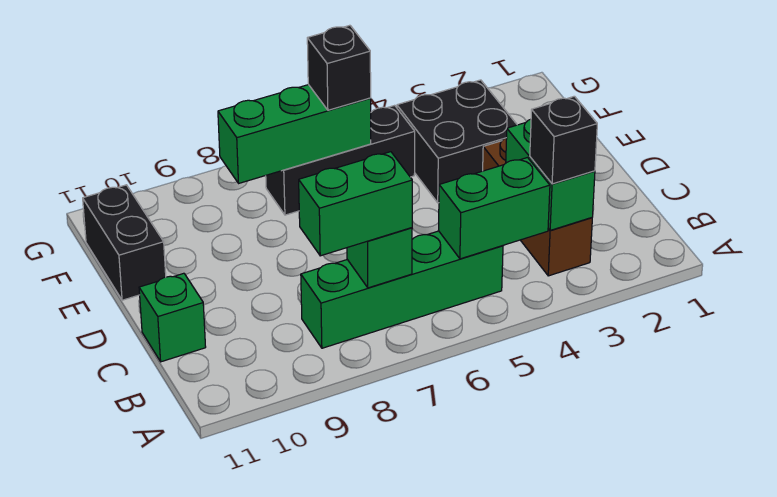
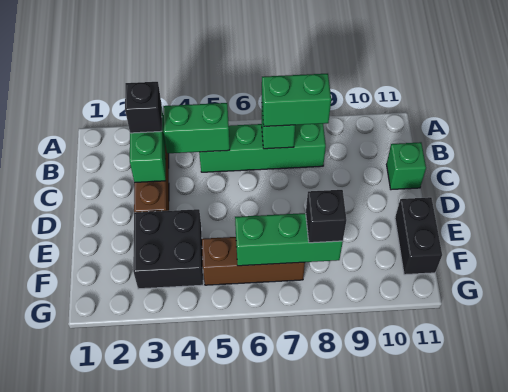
black brick F5:F7 level 1 -> brown brick F5:F7 level 1
black brick F6 level 3 -> black brick F8 level 3

